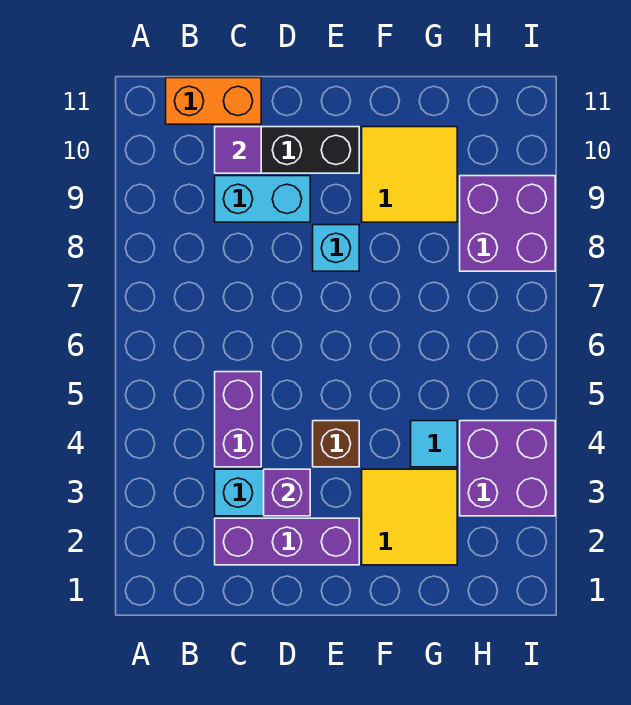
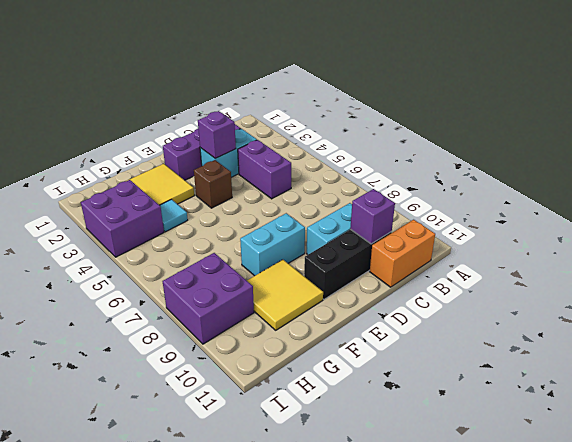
purple tile C10 level 2 -> purple brick C10 level 2
cyan brick E8 level 1 -> cyan brick E8:F8 level 1

